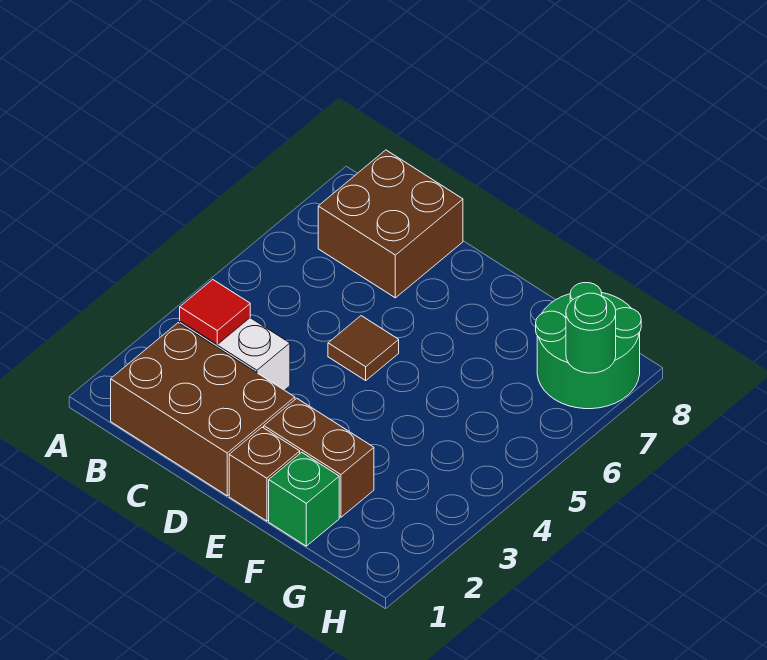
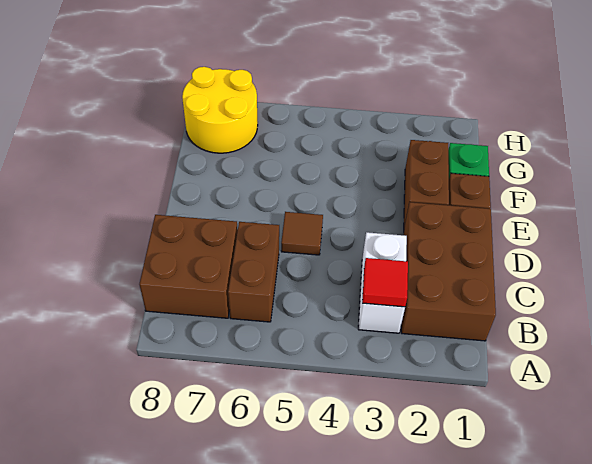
none -> brown brick B6:C6 level 1
green round brick G7:H8 level 1 -> yellow round brick G7:H8 level 1
green round brick H7 level 2 -> none

